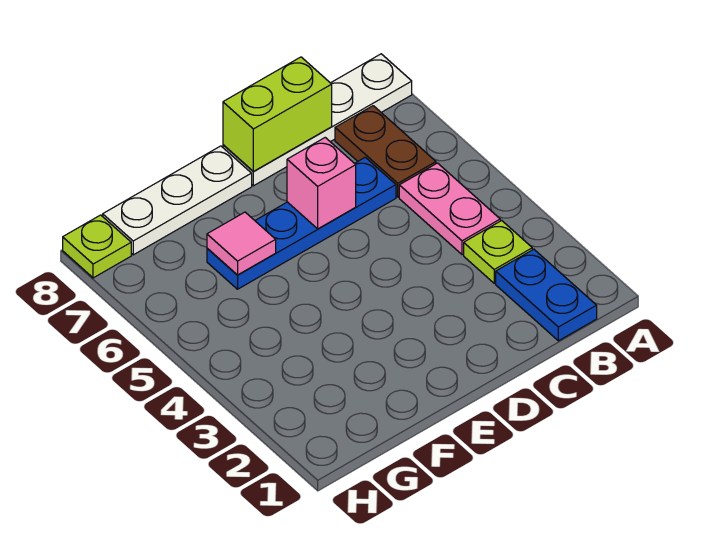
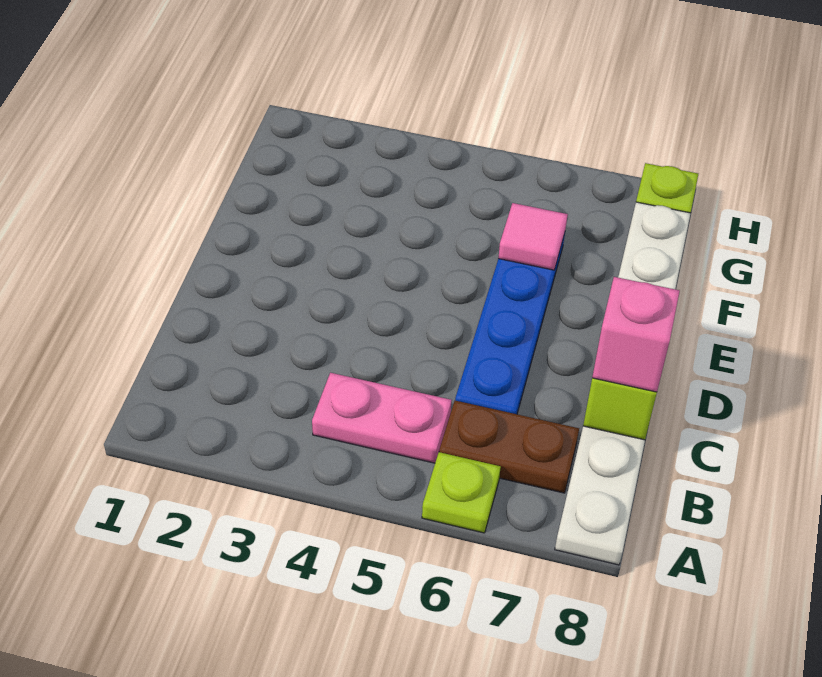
blue plate B1:B2 level 1 -> none
lime plate B3 level 1 -> lime plate A6 level 1
pink brick D6 level 2 -> pink brick C8 level 3

